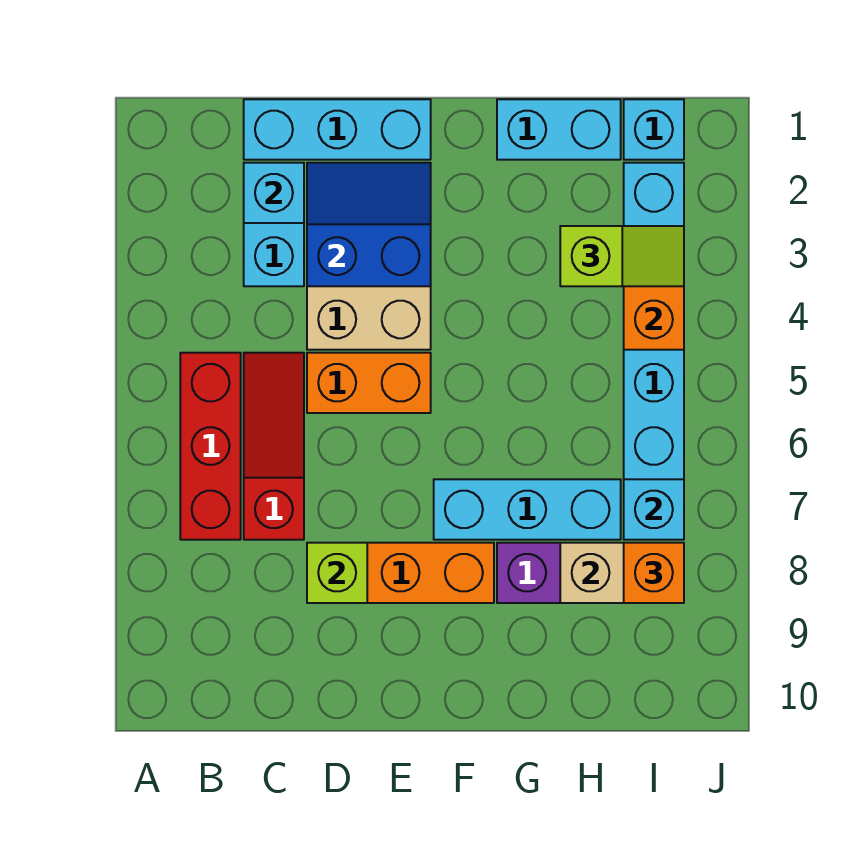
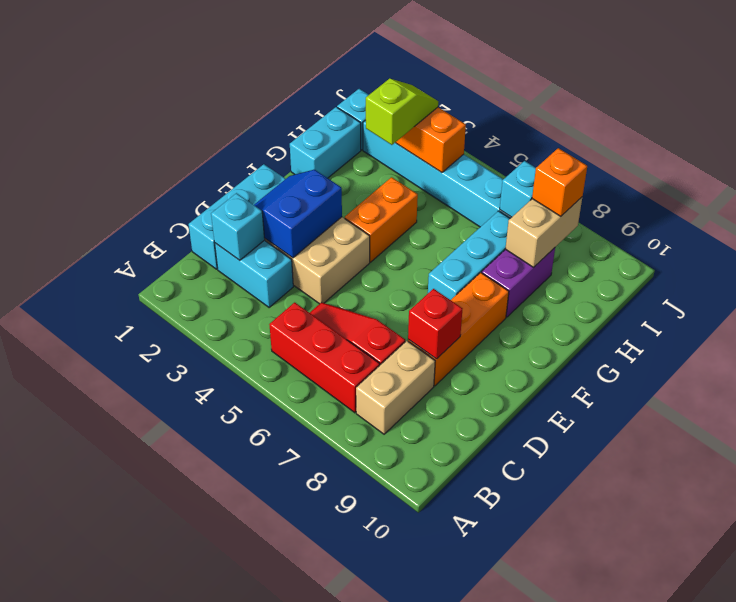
none -> tan brick B8:C8 level 1
orange brick D5:E5 level 1 -> orange brick F4:G4 level 1
lime brick D8 level 2 -> red brick D8 level 2

